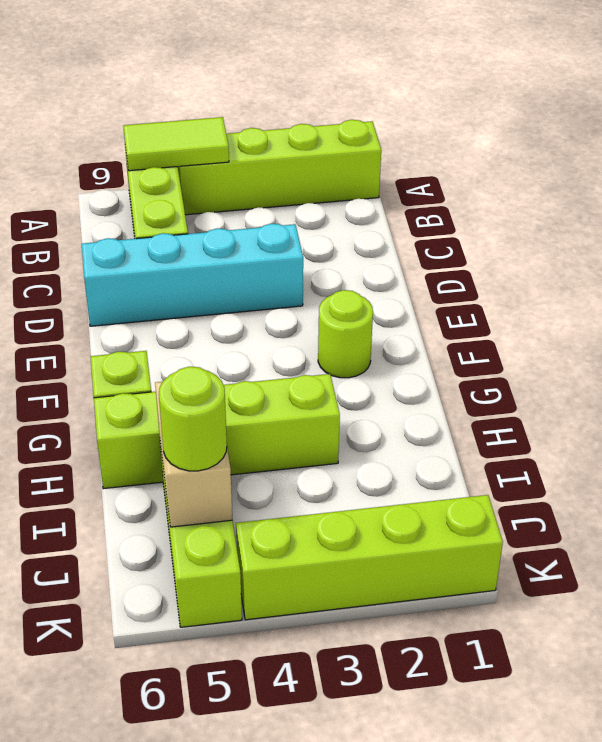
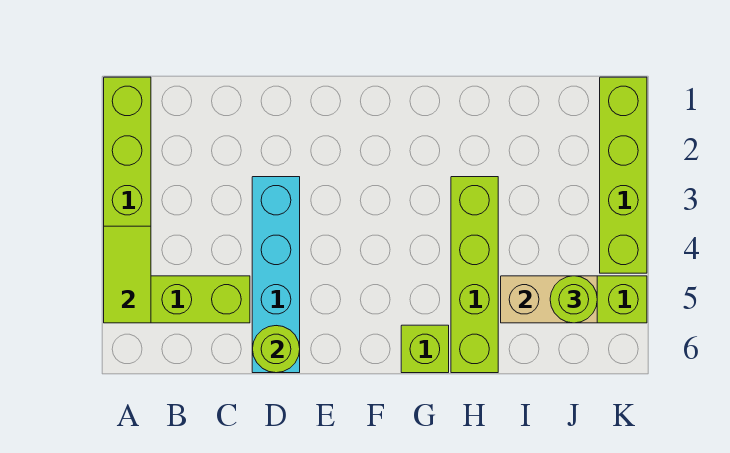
lime round brick F2 level 1 -> lime round brick D6 level 2

